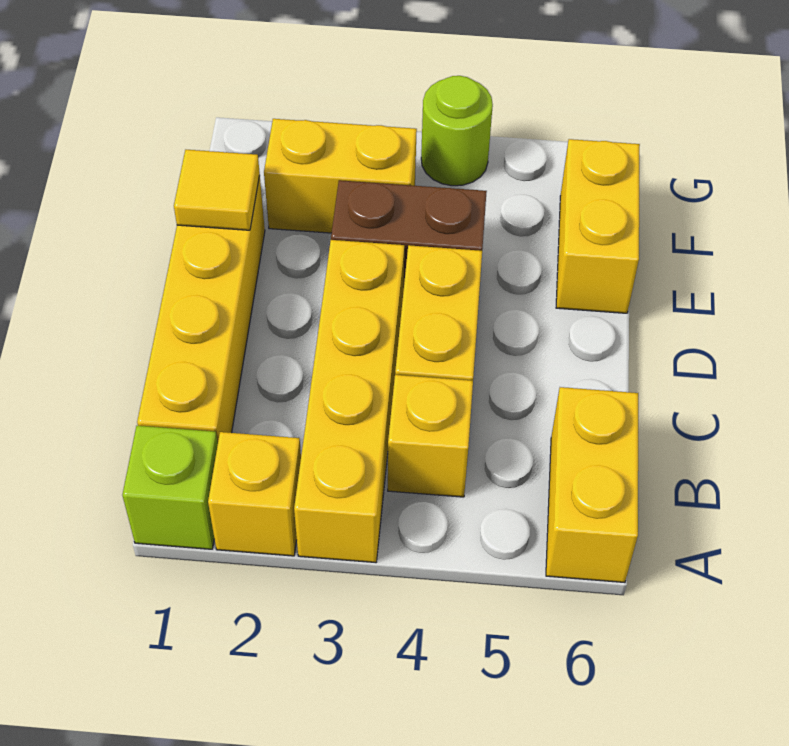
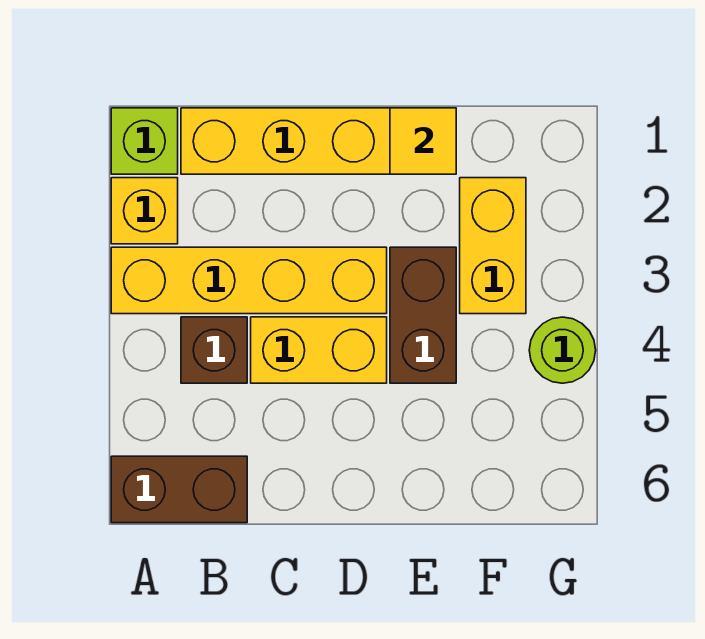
yellow brick A6:B6 level 1 -> brown brick A6:B6 level 1
yellow brick B4 level 1 -> brown brick B4 level 1
yellow brick E6:F6 level 1 -> none

